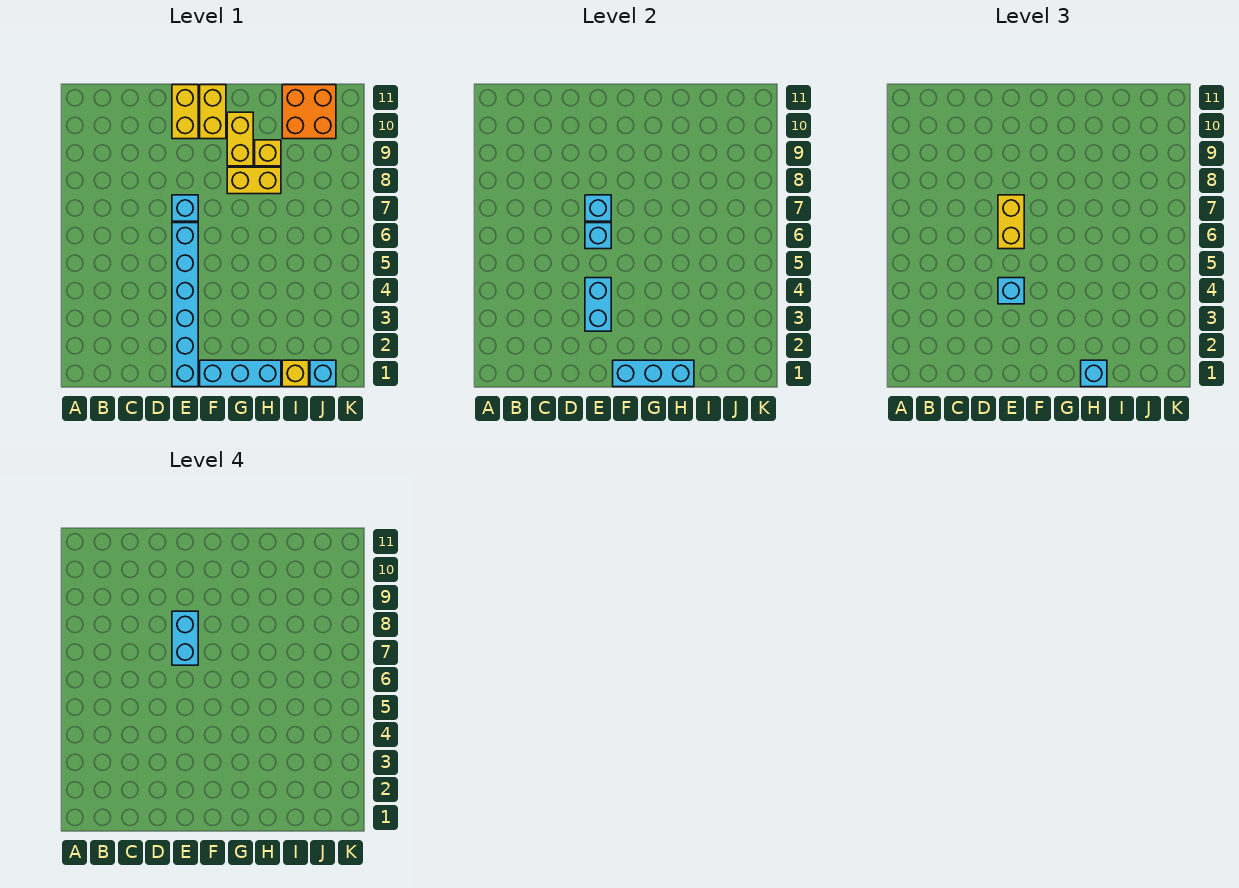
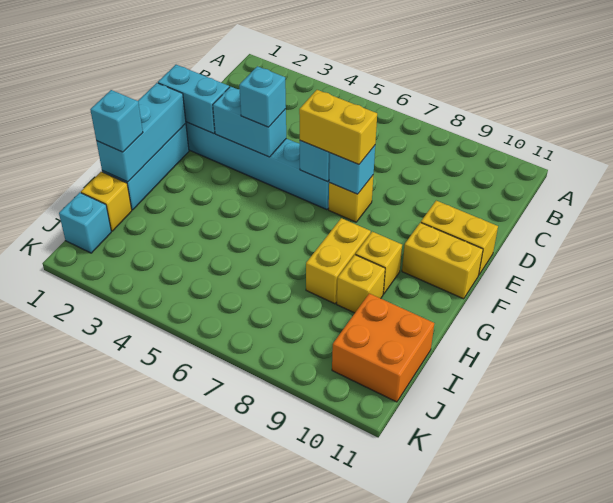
cyan brick E7 level 1 -> yellow brick E7 level 1
cyan brick E7:E8 level 4 -> cyan brick E1:E2 level 2
yellow brick G9:G10 level 1 -> yellow brick G9 level 1

